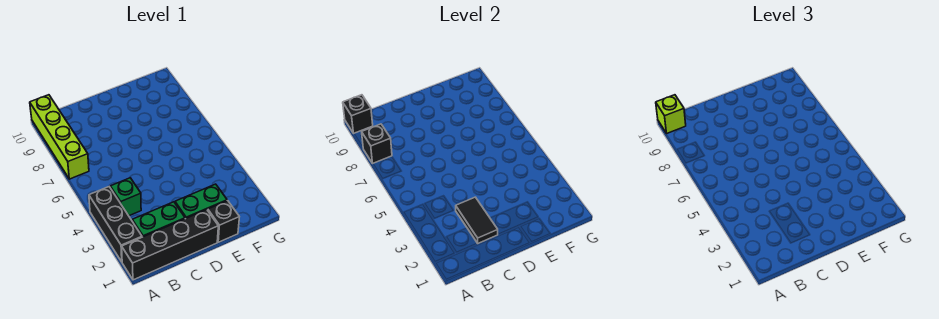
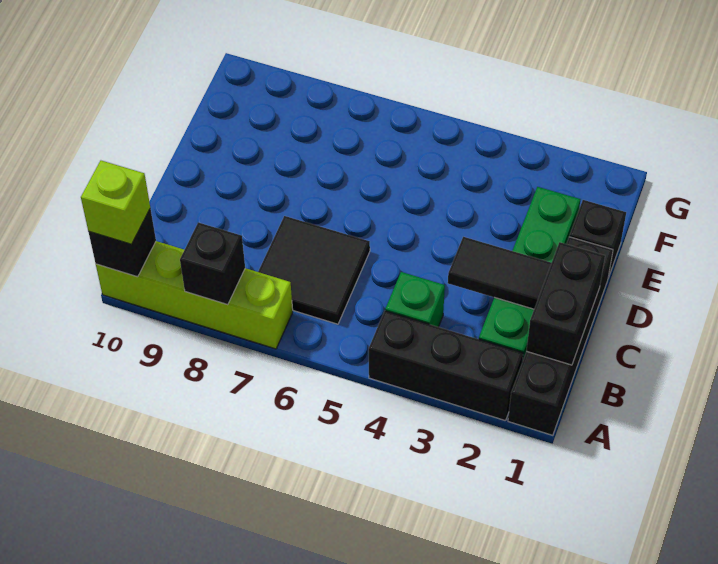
none -> black brick B1:C1 level 2
none -> black tile B6:C7 level 1

